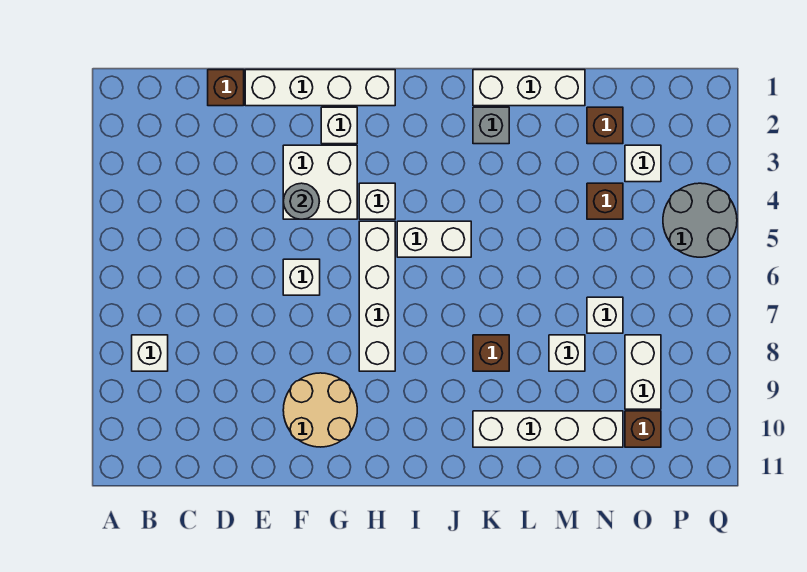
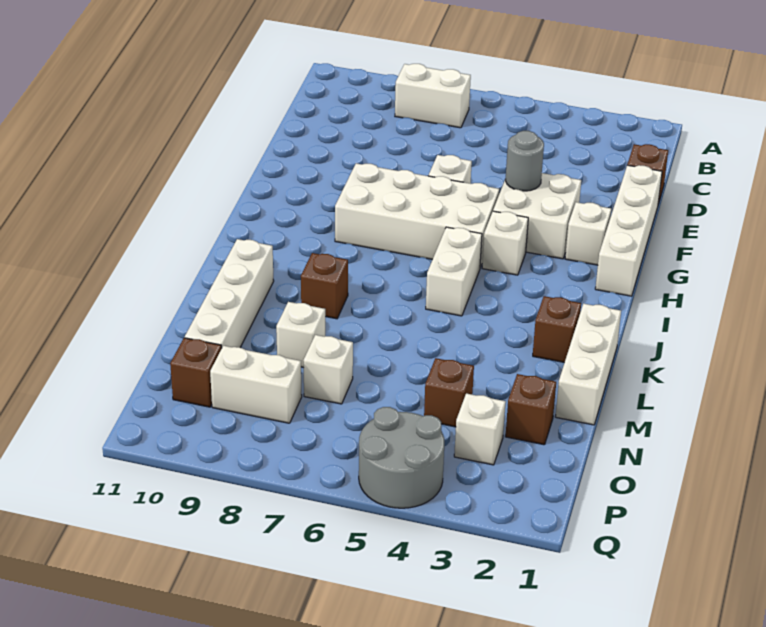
white brick B8 level 1 -> white brick B7:B8 level 1
tan round brick F9:G10 level 1 -> none
white brick H5:H8 level 1 -> white brick G5:H8 level 1
grey brick K2 level 1 -> brown brick K2 level 1

